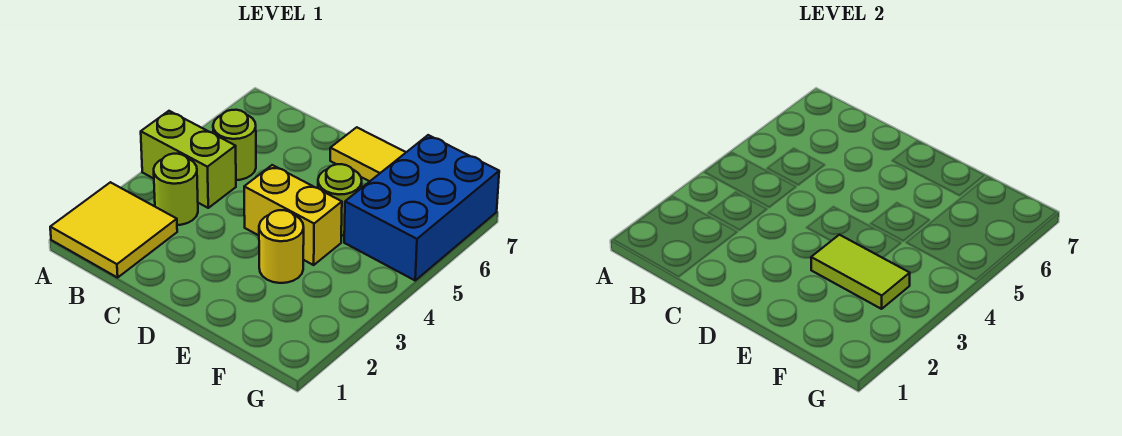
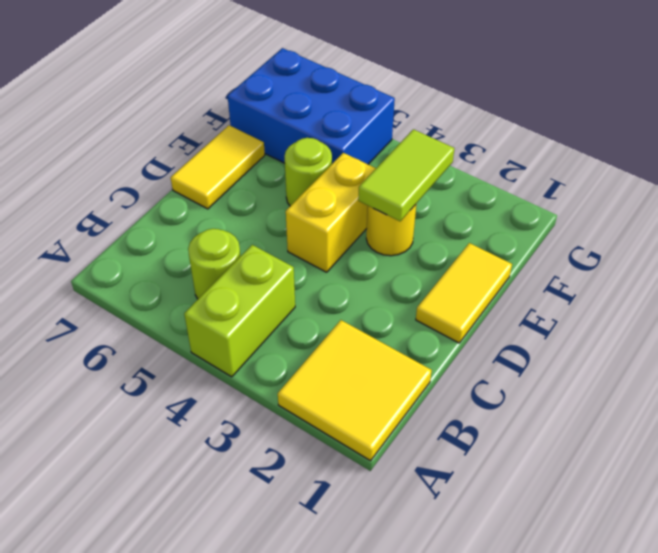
lime round brick B3 level 1 -> none
none -> yellow tile D1:E1 level 1

